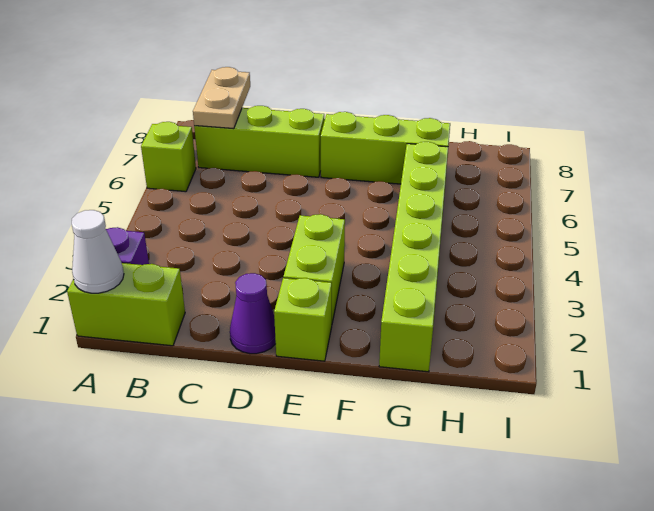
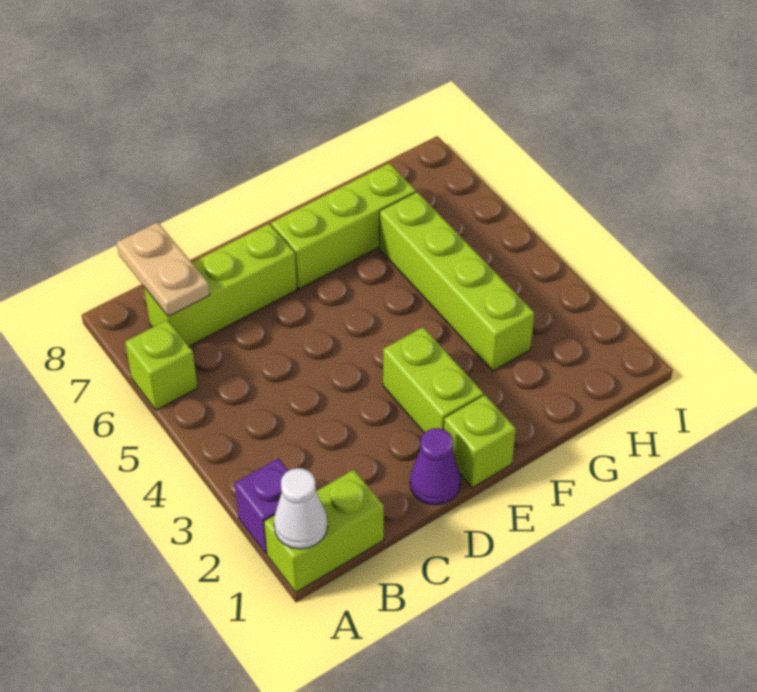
lime brick G1:G6 level 1 -> lime brick G3:G6 level 1

